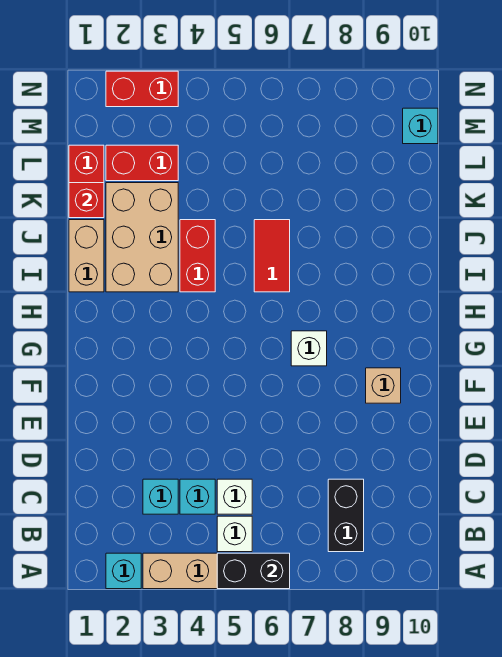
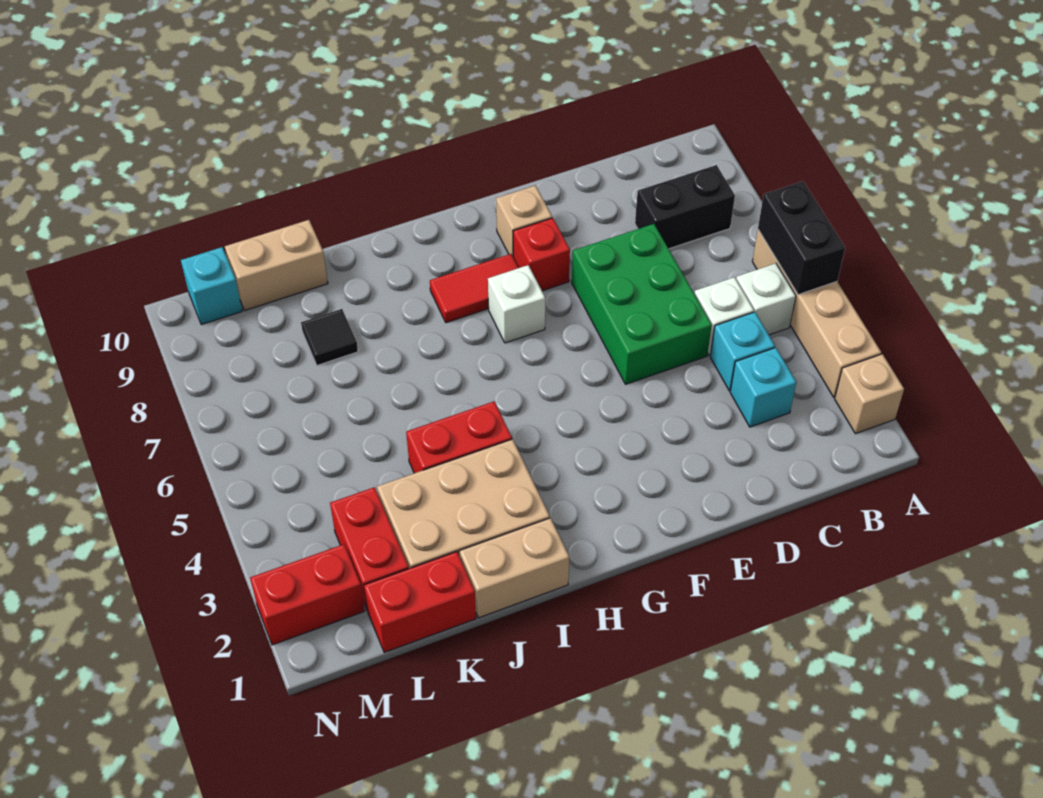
cyan brick A2 level 1 -> tan brick A2 level 1
none -> green brick D5:E7 level 1
red tile I6:J6 level 1 -> red tile G8:H8 level 1
red brick K1 level 2 -> red brick F8 level 1
none -> black tile K8 level 1
none -> tan brick K10:L10 level 1
red brick N2:N3 level 1 -> red brick M2:N2 level 1

